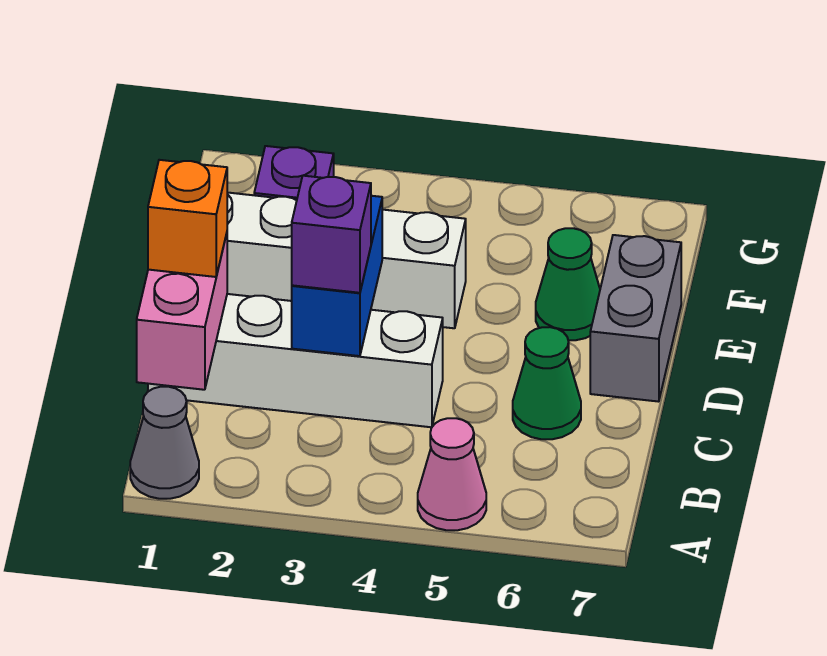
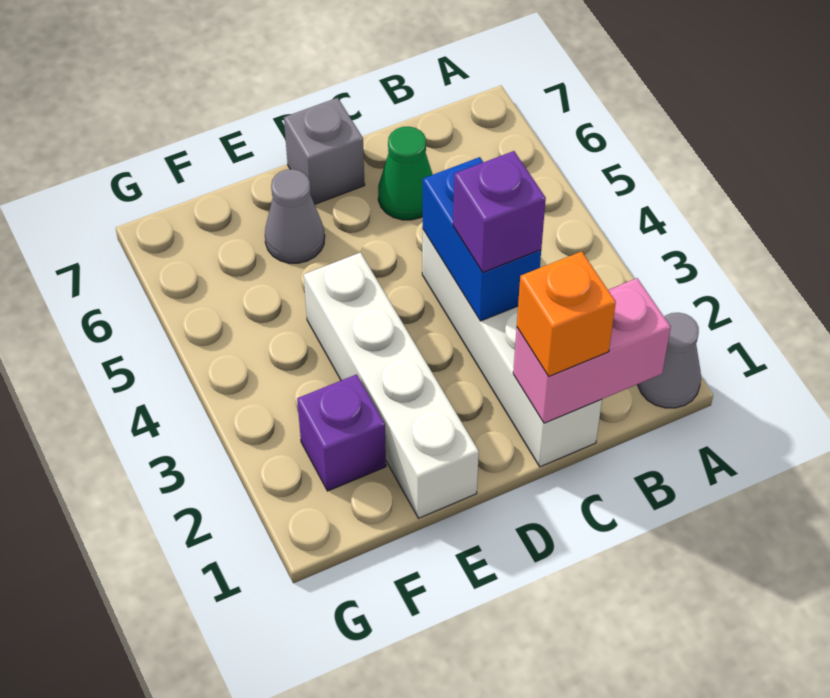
pink cone A5 level 1 -> none
blue brick C3:D3 level 2 -> blue brick C3:C4 level 2
grey brick D7:E7 level 1 -> grey brick D7 level 1
green cone E6 level 1 -> grey cone E6 level 1

